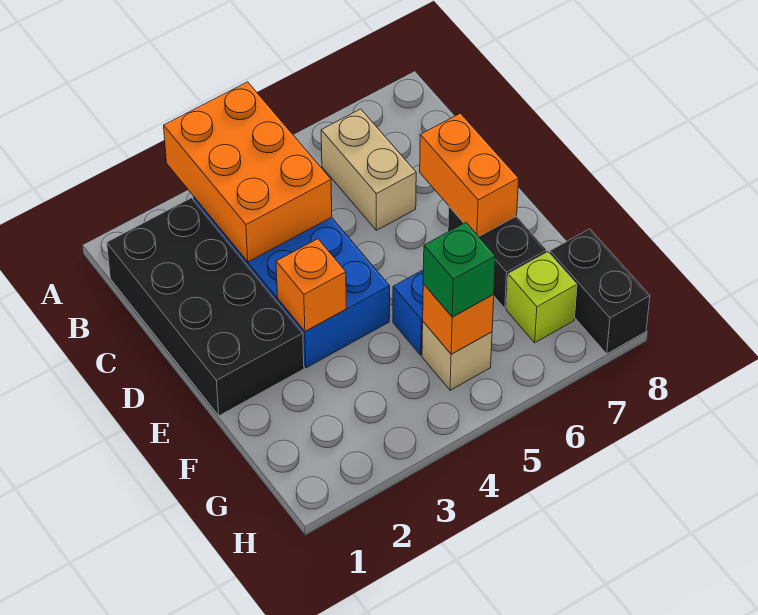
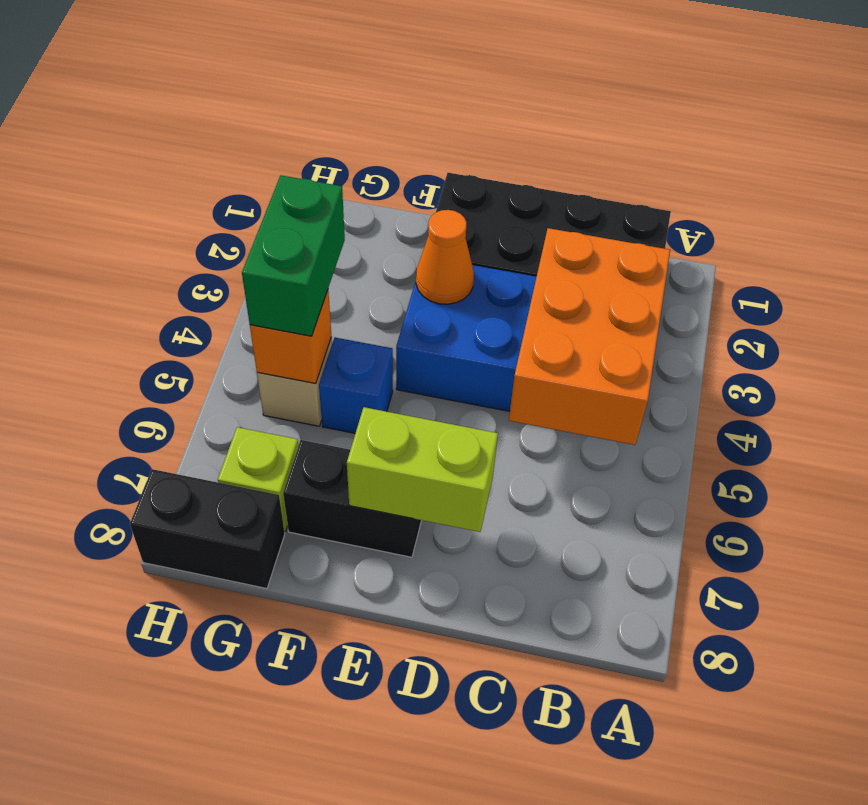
orange brick A3:C4 level 2 -> orange brick B3:C5 level 2
tan brick B6:C6 level 1 -> none
orange brick D7:E7 level 2 -> lime brick D7:E7 level 2
orange brick E3 level 2 -> orange cone E3 level 2
green brick G5 level 3 -> green brick G4:G5 level 3

